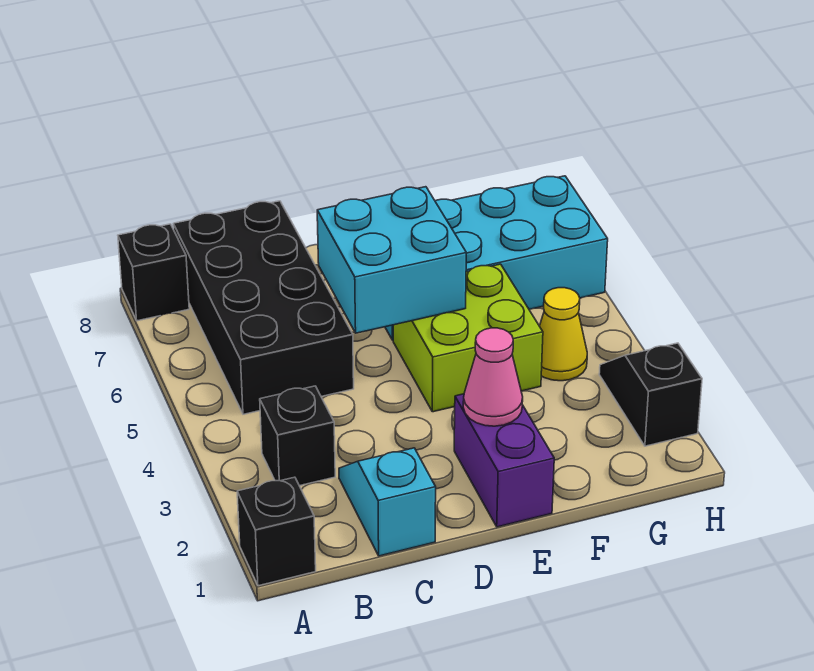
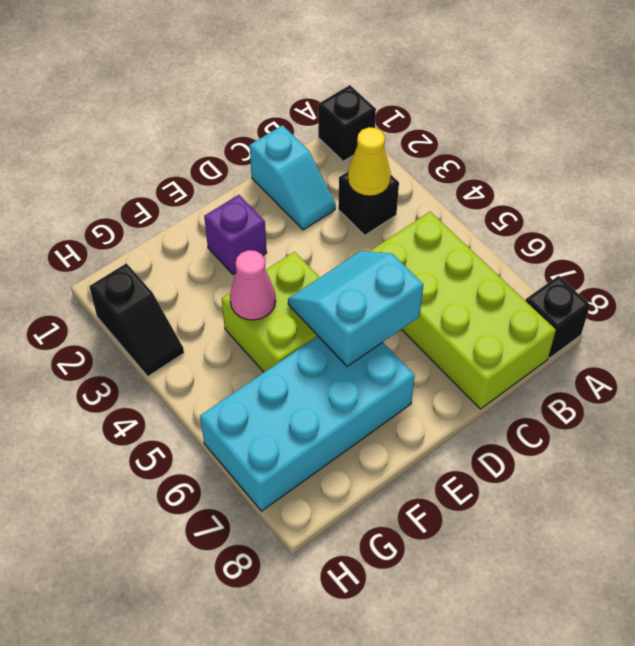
black brick B5:C8 level 1 -> lime brick B5:C8 level 1
cyan brick D5:E6 level 2 -> cyan slope D5:E6 level 2 top 6
purple brick E1:E2 level 1 -> purple brick E2 level 1
pink cone E2 level 2 -> pink cone F4 level 2
yellow cone G4 level 1 -> yellow cone B3 level 2

